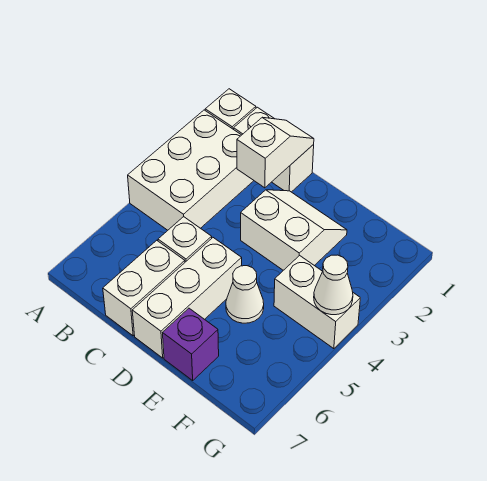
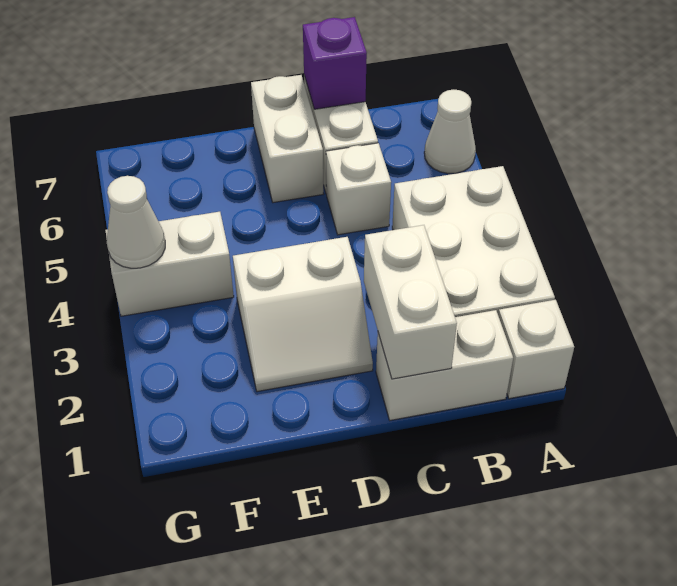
white slope C1:C2 level 2 top 2 -> white brick C1:C2 level 2
white brick D5:D7 level 1 -> white brick D6:D7 level 1
white cone E5 level 1 -> white cone A6 level 1
purple brick E7 level 1 -> purple brick C7 level 2

